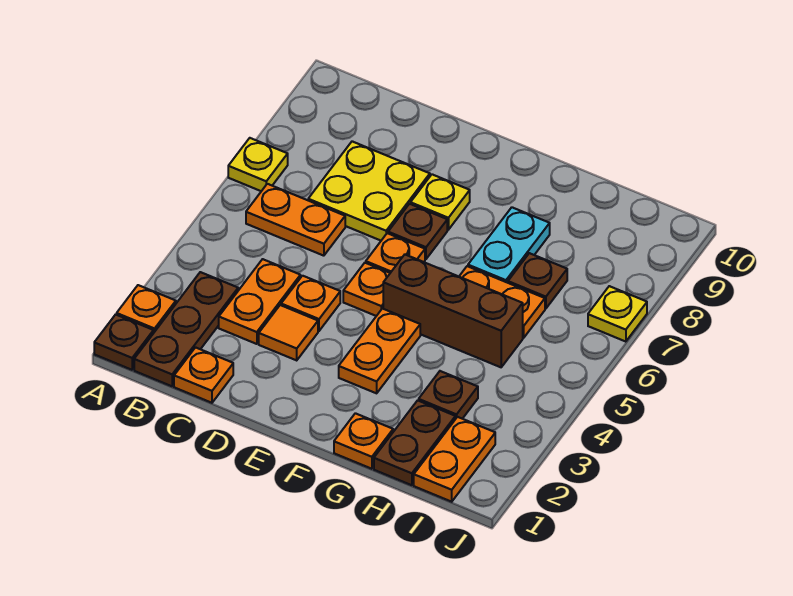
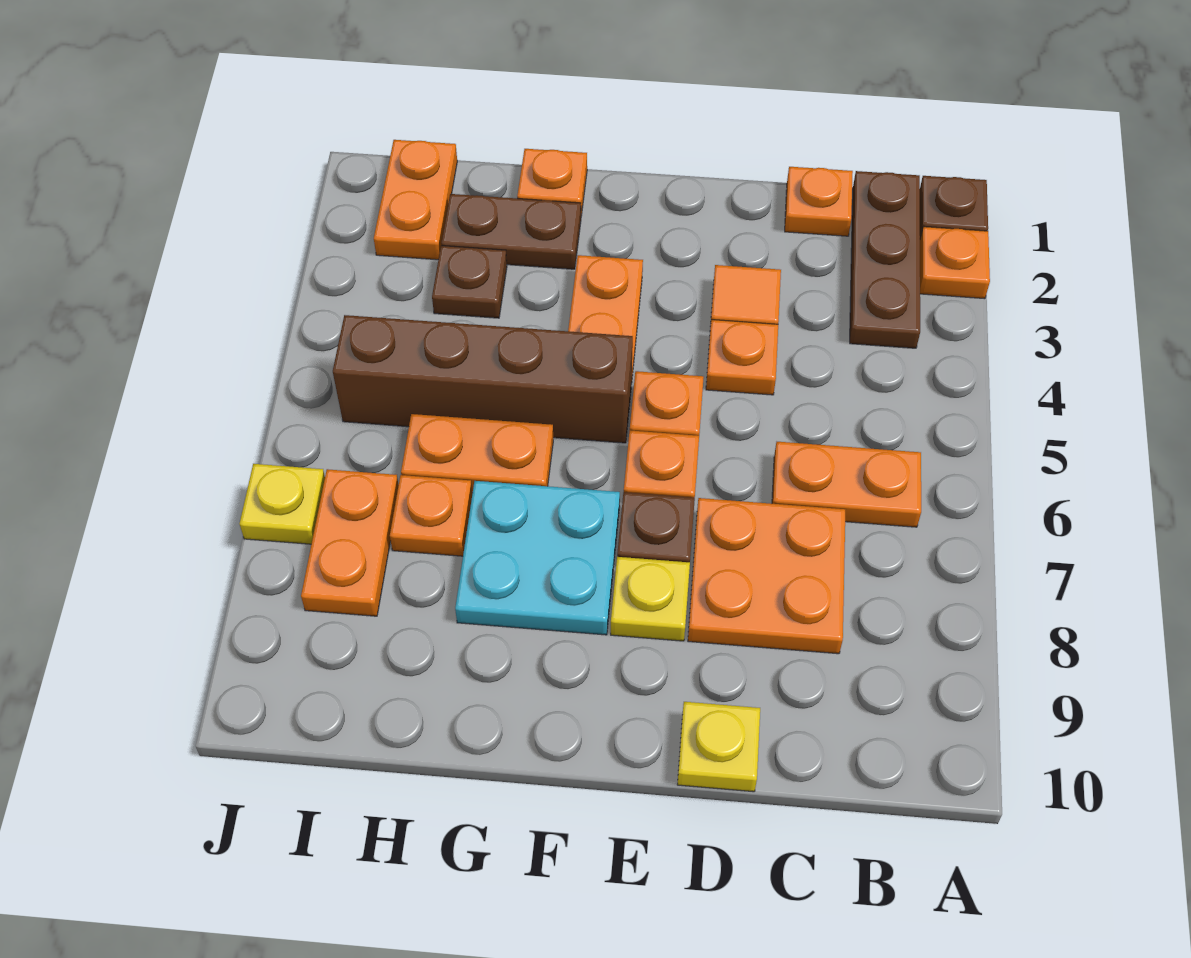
yellow plate A7 level 1 -> yellow plate D10 level 1
orange plate C3:C4 level 1 -> orange plate I7:I8 level 1
yellow plate C7:D8 level 1 -> orange plate C7:D8 level 1
brown brick F5:H5 level 1 -> brown brick F5:I5 level 1
cyan plate G7:G8 level 1 -> cyan plate F7:G8 level 1
brown plate H1:H2 level 1 -> brown plate G2:H2 level 1
brown plate H7 level 1 -> orange plate H7 level 1

